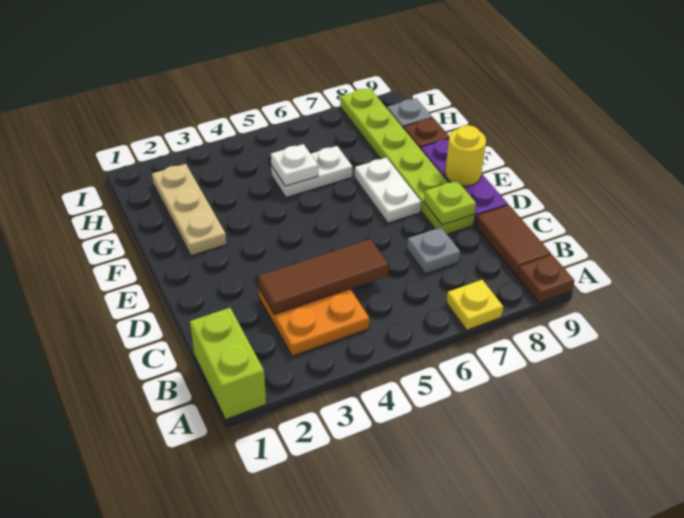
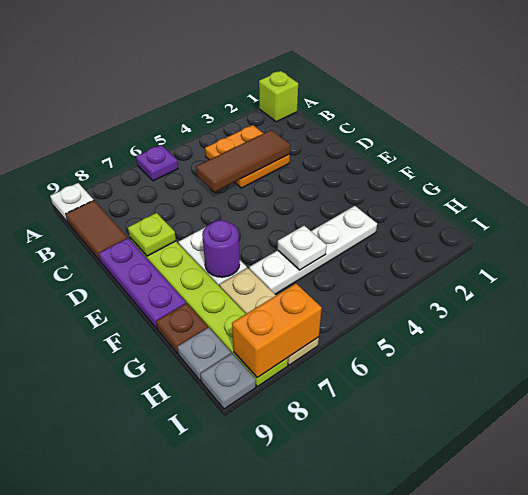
lime brick A1:B1 level 1 -> lime brick A1 level 1
none -> purple plate A6 level 1
yellow plate A7 level 1 -> none
brown plate A9 level 1 -> white plate A9 level 1
grey plate C7 level 1 -> grey plate I9 level 1
yellow round brick E9 level 2 -> none
tan plate F2:H2 level 1 -> tan plate G7:I7 level 1
none -> purple round brick F7 level 2
white plate G5:G6 level 1 -> white plate G3:G6 level 1
none -> orange brick I7:I8 level 2

